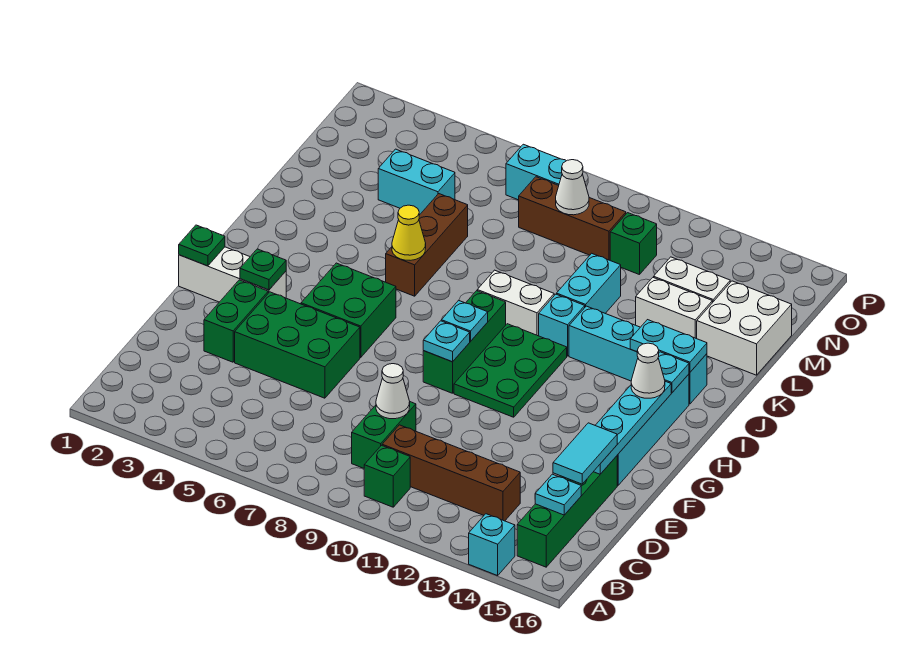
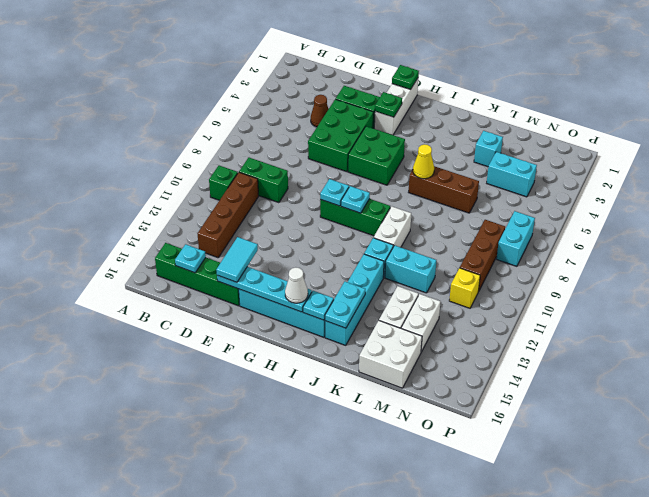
cyan brick A14 level 1 -> cyan brick L3 level 1
none -> brown cone D4 level 1
white cone D9 level 2 -> none
cyan tile D15:E15 level 3 -> cyan tile E14:E15 level 3
green plate G10:I11 level 1 -> none
cyan brick M4:M5 level 1 -> cyan brick M4:N4 level 1
white cone N9 level 2 -> none
green brick N11 level 1 -> yellow brick N11 level 1

